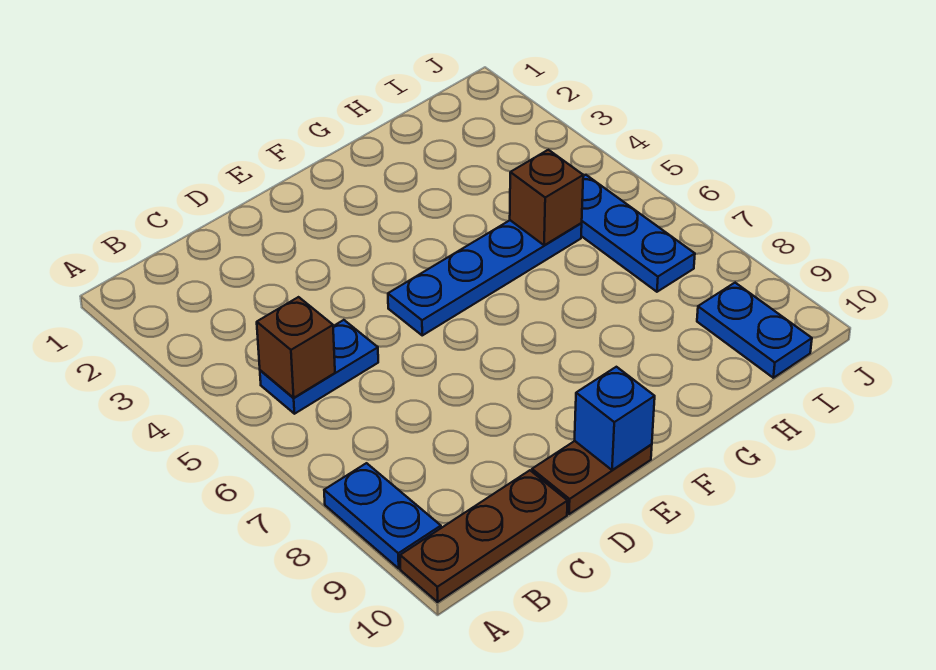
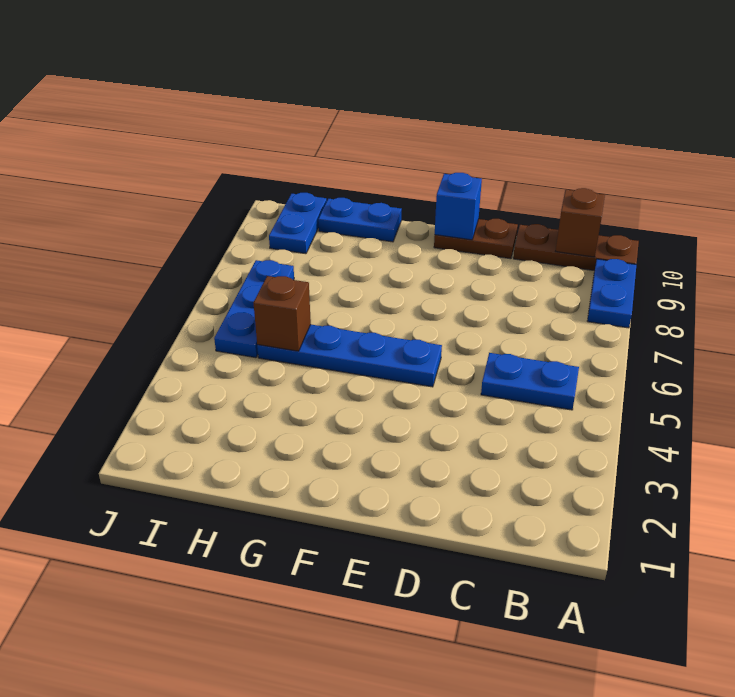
brown brick B5 level 2 -> brown brick B10 level 2
none -> blue plate G10:H10 level 1

